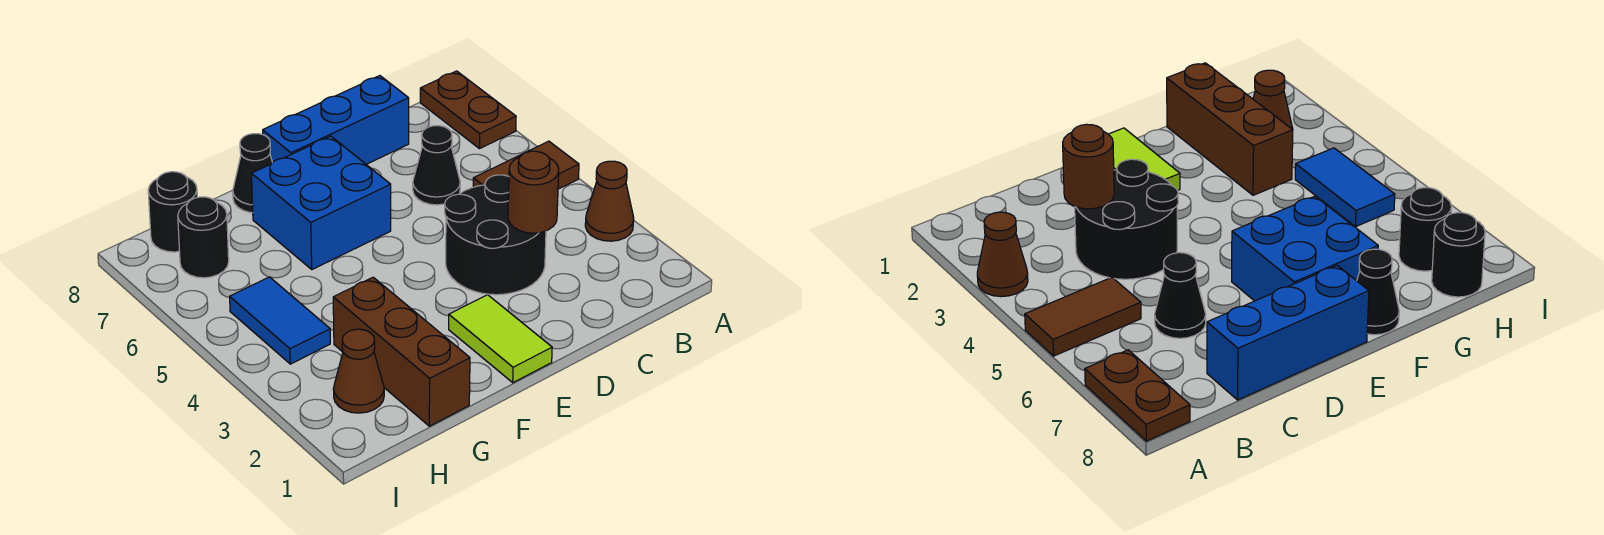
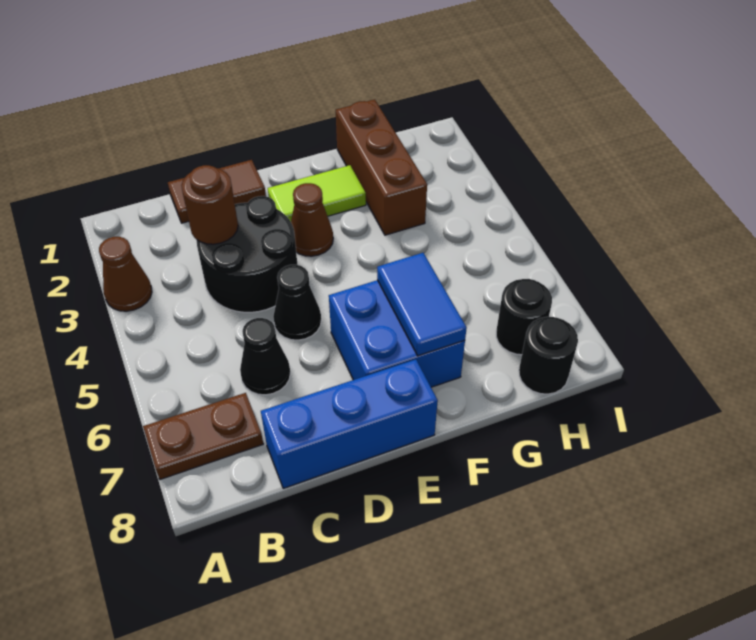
brown tile A5:B5 level 1 -> brown tile C1:D1 level 1
brown plate A7:A8 level 1 -> brown plate A7:B7 level 1
lime tile E1:E2 level 1 -> lime tile E2:F2 level 1
black cone F8 level 1 -> black cone D5 level 1
brown cone H2 level 1 -> brown cone E3 level 1
blue tile H4:H5 level 1 -> blue tile F6:F7 level 2

